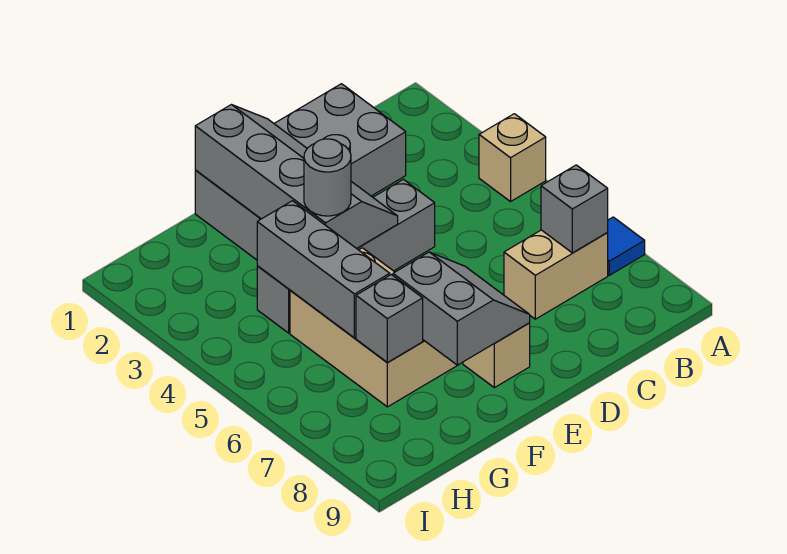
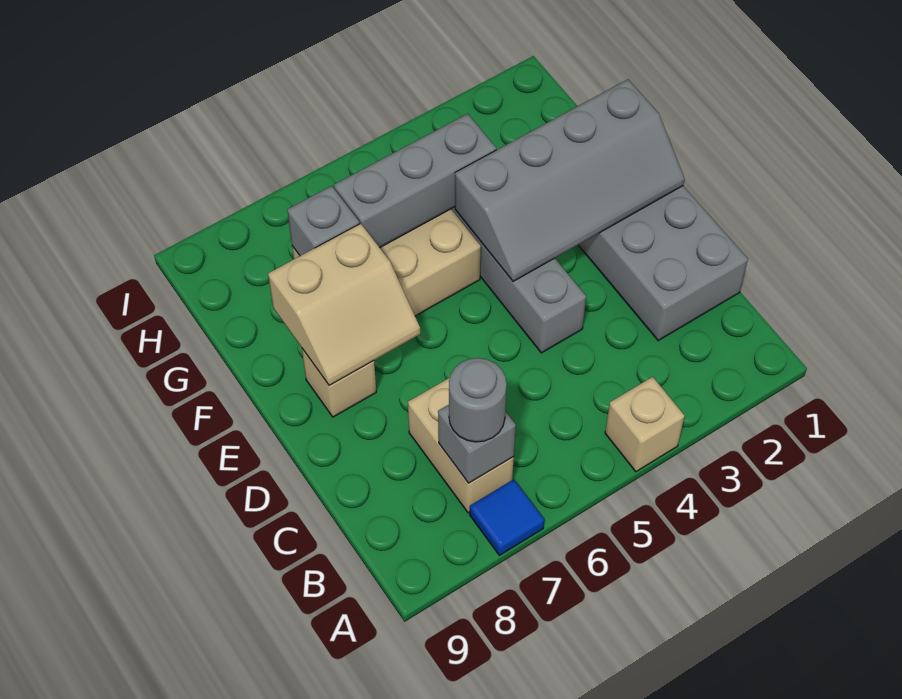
grey slope E7:F8 level 2 top F -> tan slope E7:F8 level 2 top F
grey round brick F4 level 3 -> grey round brick B7 level 3

